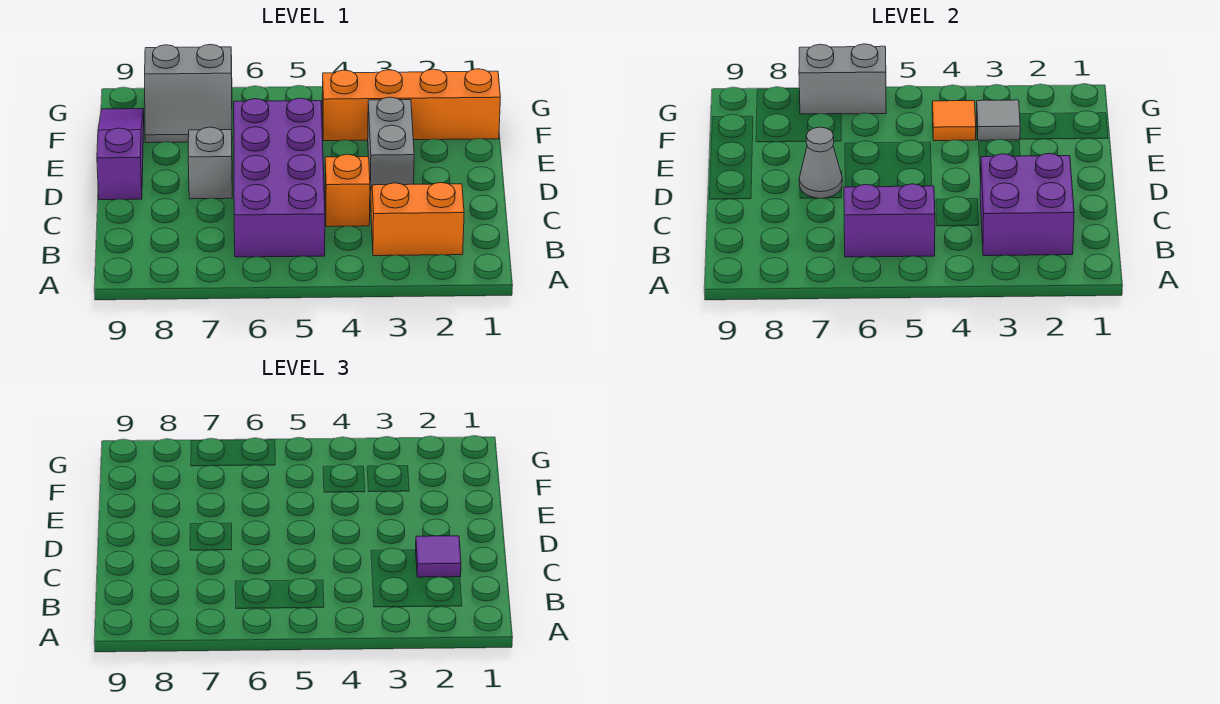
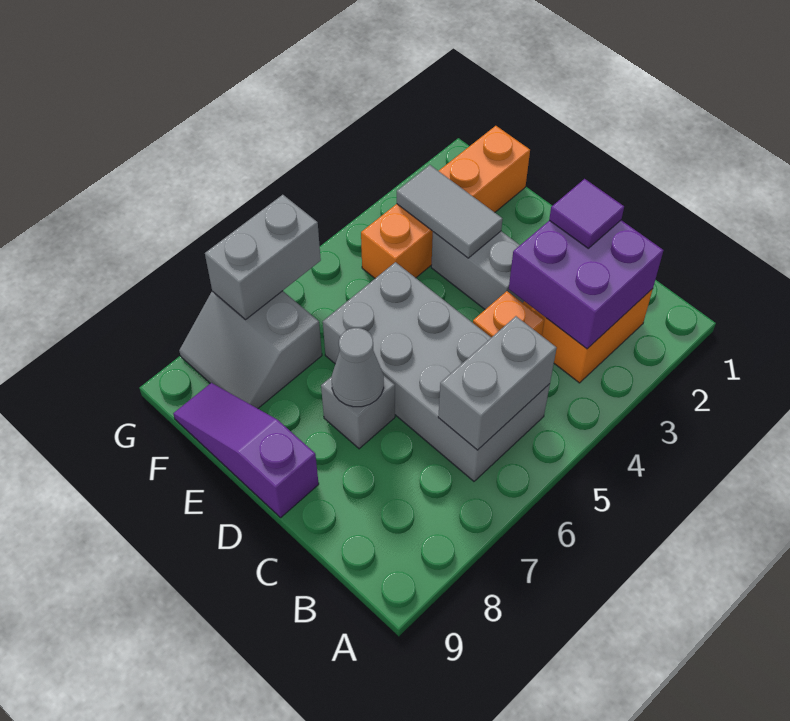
purple brick B5:E6 level 1 -> grey brick B5:E6 level 1
purple brick B5:B6 level 2 -> grey brick B5:B6 level 2
grey tile F3 level 2 -> grey tile E3:F3 level 2
orange tile F4 level 2 -> none
grey slope F7:G8 level 1 top G -> grey slope F7:G8 level 1 top 7

